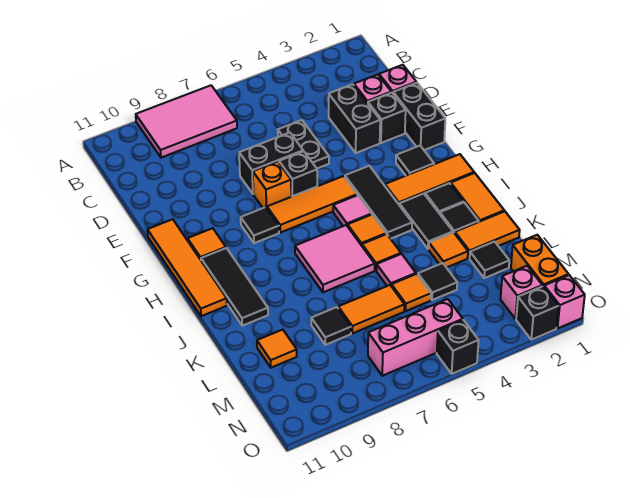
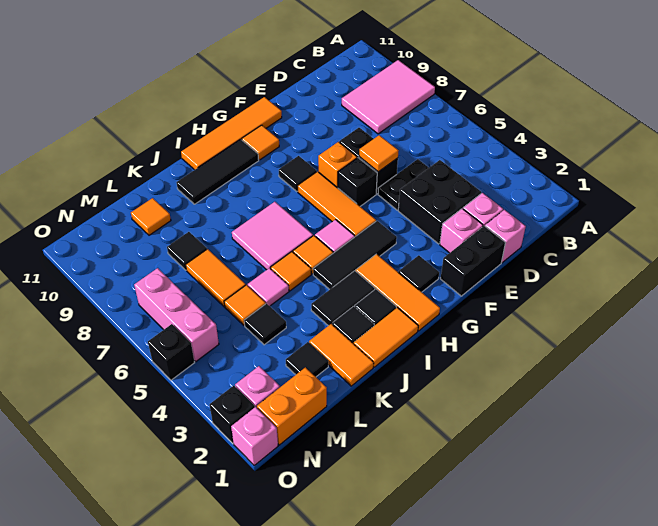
pink tile A7:B9 level 1 -> pink tile A8:C9 level 1
black brick D3:E3 level 1 -> black brick D3:E4 level 1
black brick E2 level 1 -> pink brick E2 level 1
orange tile K3 level 1 -> orange tile E6 level 2

